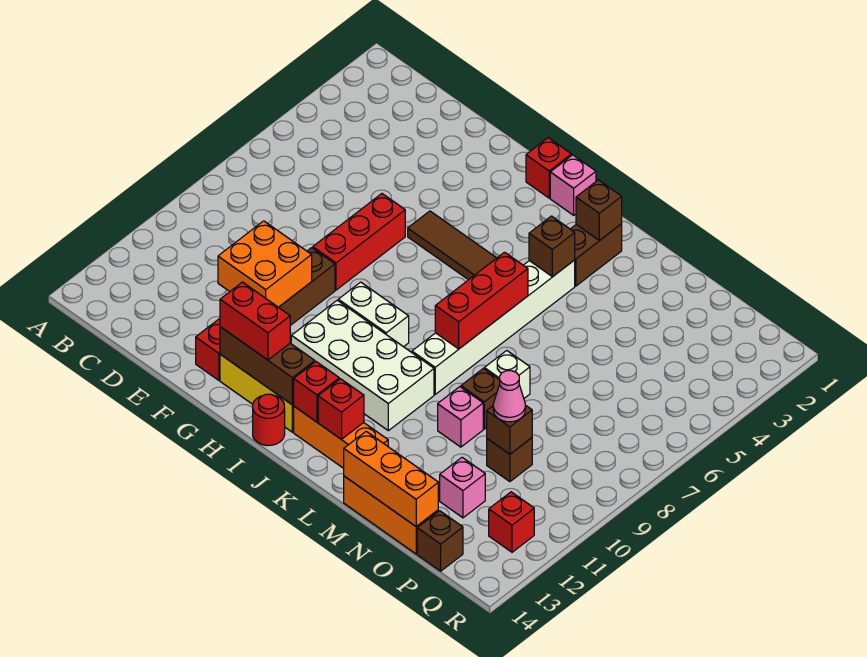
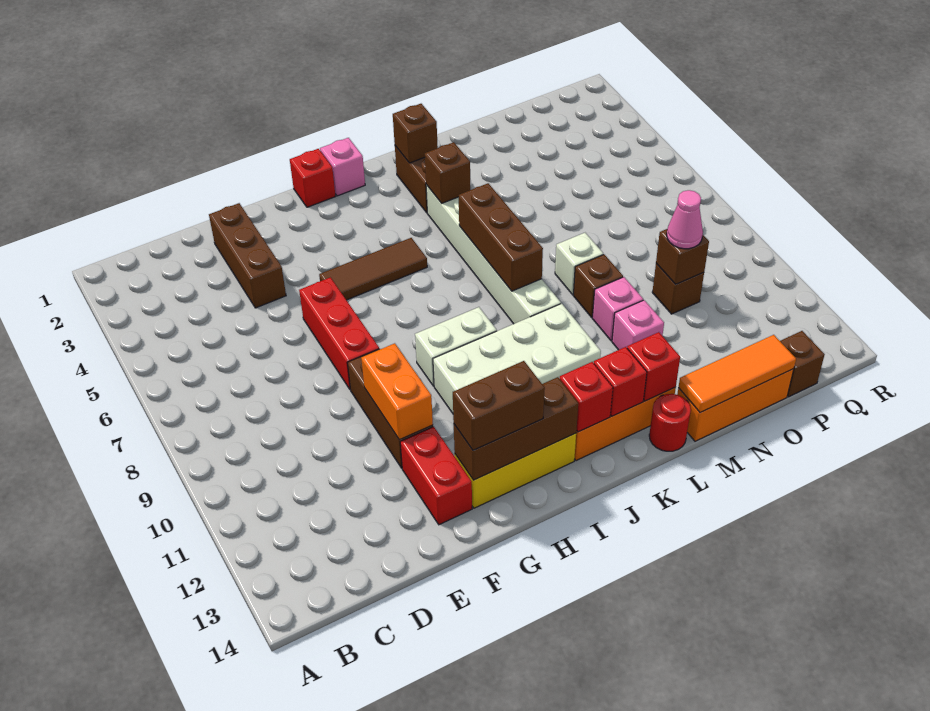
none -> brown brick E2:E4 level 1
orange brick E10:F11 level 2 -> orange brick F10:F11 level 2
red brick G13:H13 level 3 -> brown brick G13:H13 level 3
red round brick I14 level 1 -> red round brick L14 level 1
red brick K6:K8 level 2 -> brown brick K6:K8 level 2
orange brick M14:O14 level 2 -> orange tile M14:O14 level 2
pink brick O12 level 1 -> pink brick M11 level 1
red brick Q12 level 1 -> red brick L13 level 2

